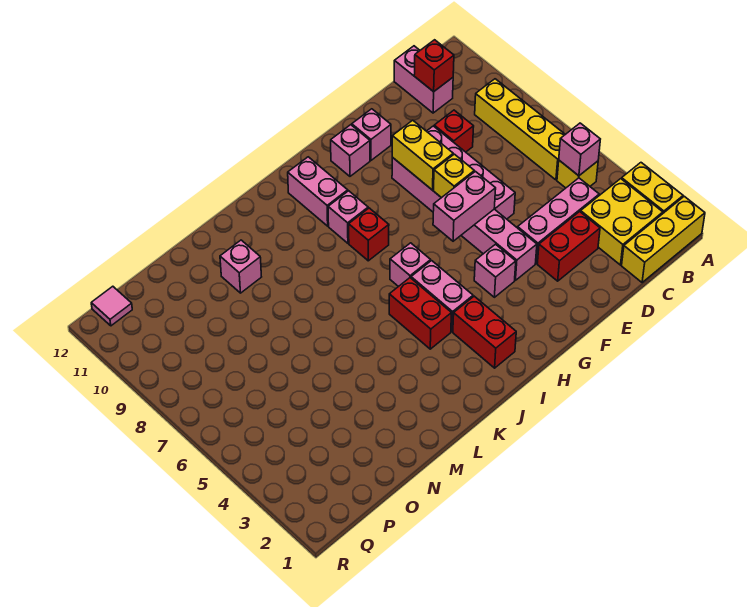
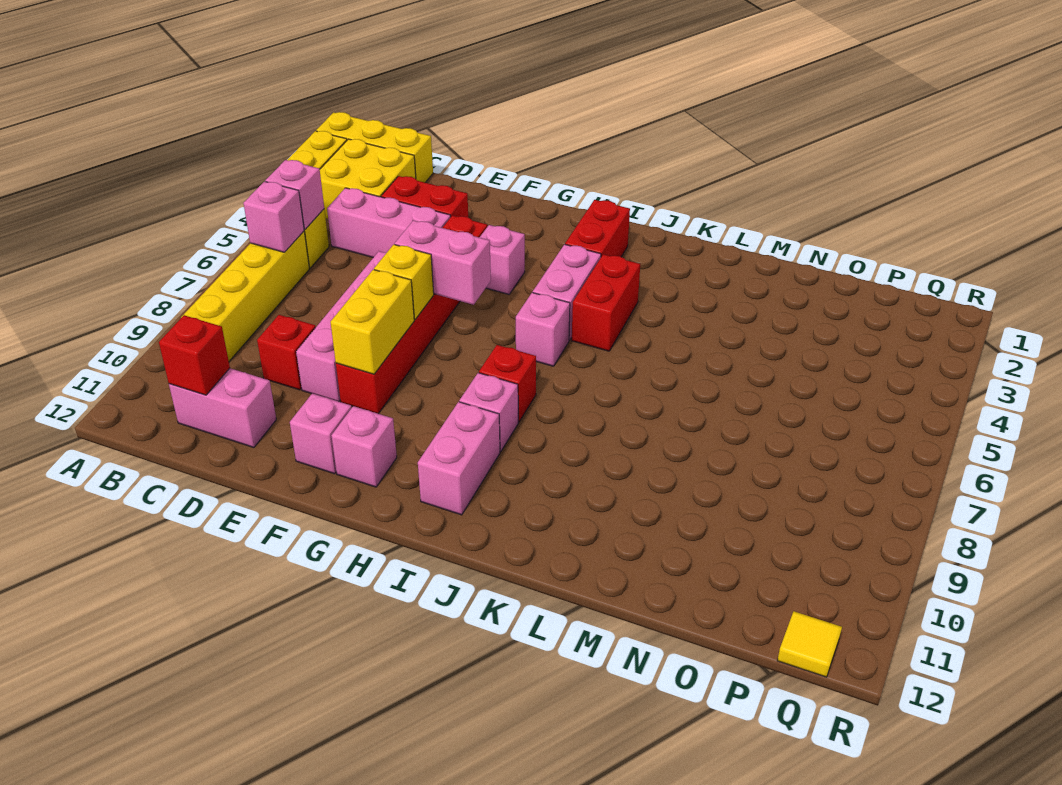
pink brick C11:C12 level 1 -> pink brick C11:D11 level 1
pink brick F4:F9 level 1 -> red brick F4:F9 level 1
pink brick M10 level 1 -> pink brick B6 level 2
pink tile Q12 level 1 -> yellow tile Q12 level 1

